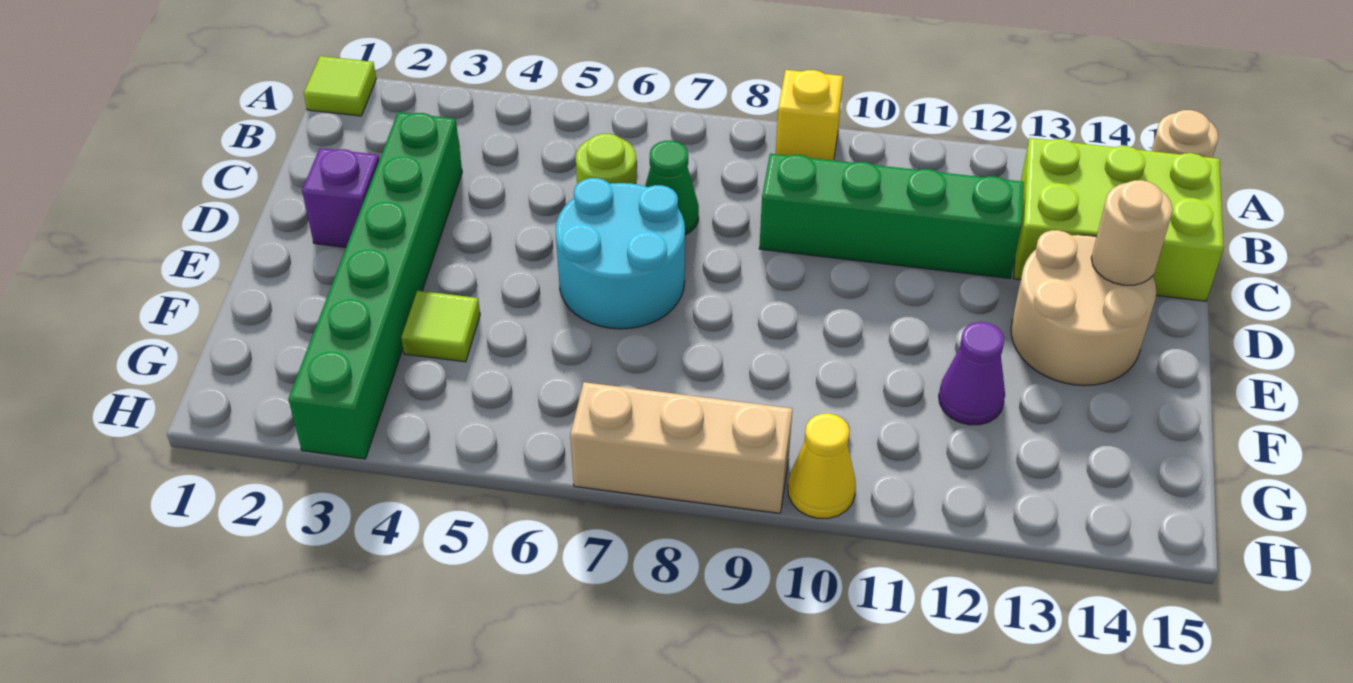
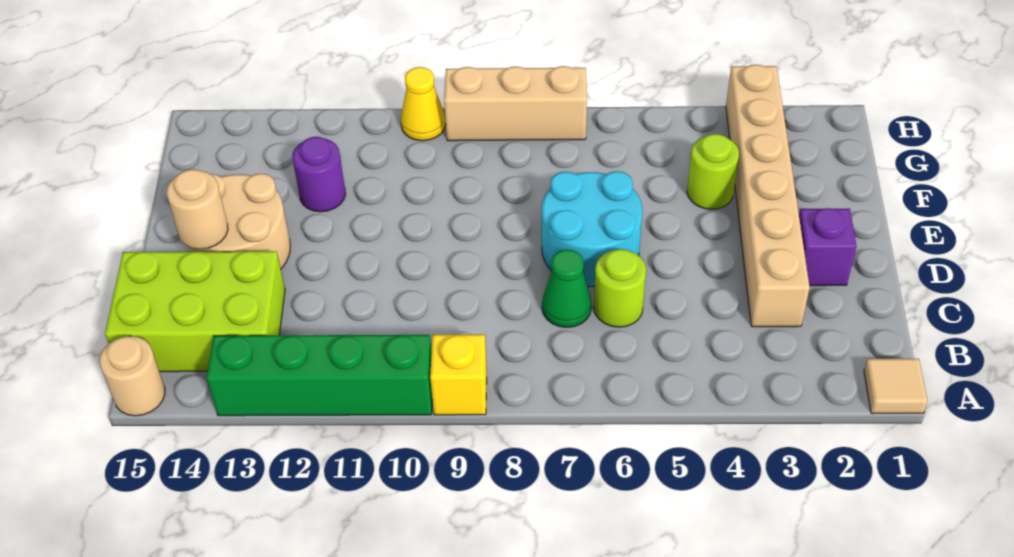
lime tile A1 level 1 -> tan tile A1 level 1
green brick C3:H3 level 1 -> tan brick C3:H3 level 1
green brick C9:C12 level 1 -> green brick A10:A13 level 1
lime tile F4 level 1 -> lime round brick F4 level 1
purple cone F12 level 1 -> purple round brick F12 level 1

